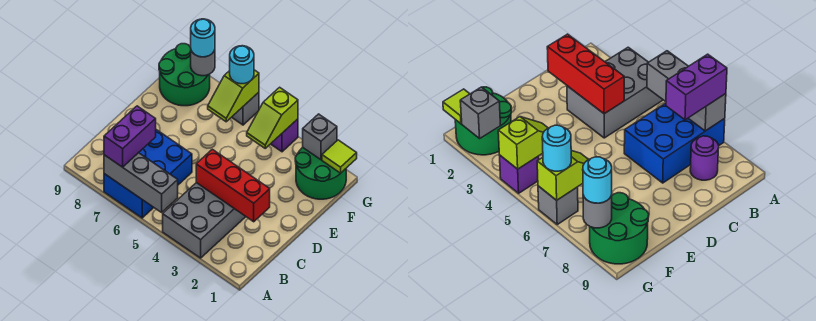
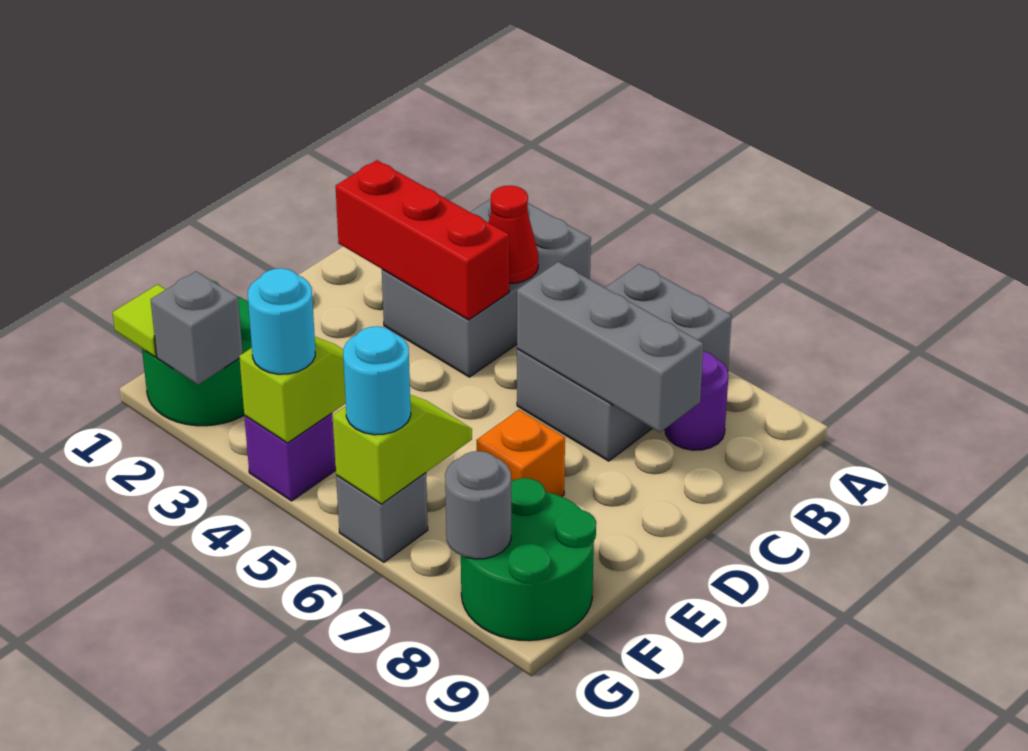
grey brick A5:A7 level 2 -> grey brick C6:C8 level 2
blue brick A6:C7 level 1 -> grey brick A6:C7 level 1
purple brick A7:B7 level 3 -> none
none -> red cone B4 level 2
none -> orange brick E7 level 1
cyan round brick G8 level 3 -> cyan round brick G4 level 3

